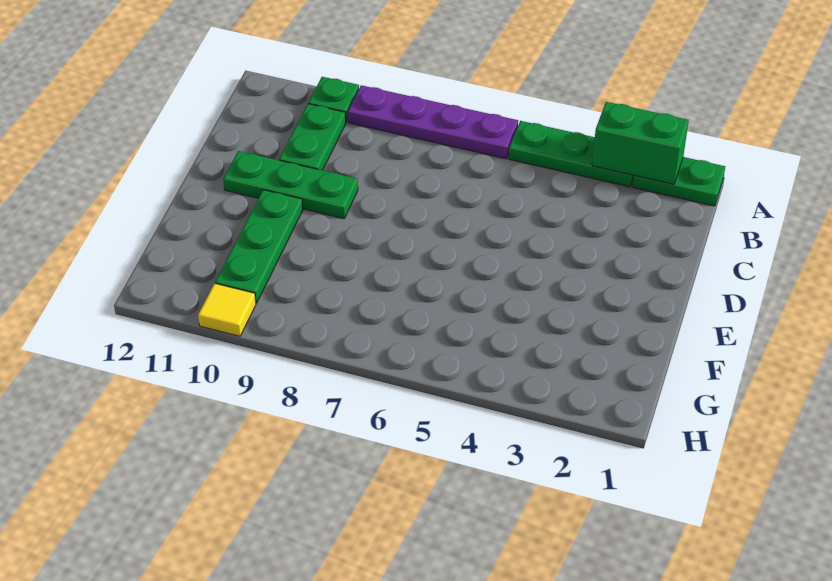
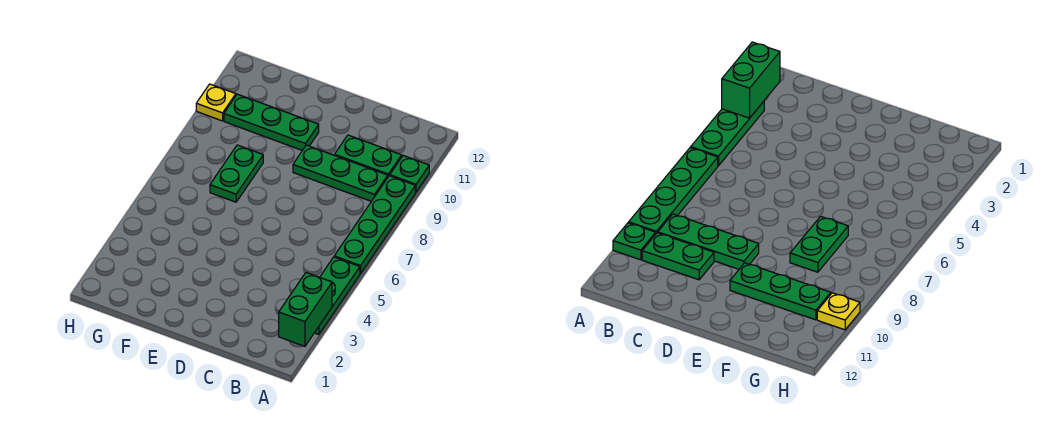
green plate A1:A2 level 1 -> green plate F7:F8 level 1
purple plate A6:A9 level 1 -> green plate A6:A9 level 1
green plate D9:D11 level 1 -> green plate B9:D9 level 1
yellow tile H10 level 1 -> yellow plate H10 level 1

